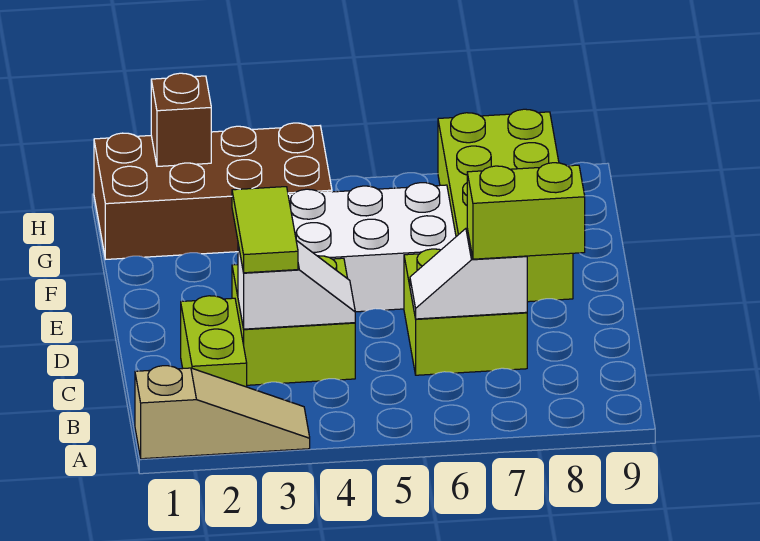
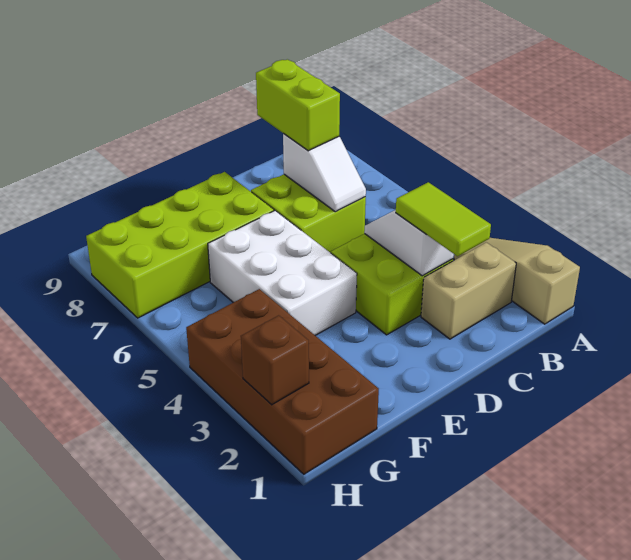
lime brick B2:C2 level 1 -> tan brick B2:C2 level 1
lime tile C3:D3 level 3 -> lime tile C2:C3 level 3

